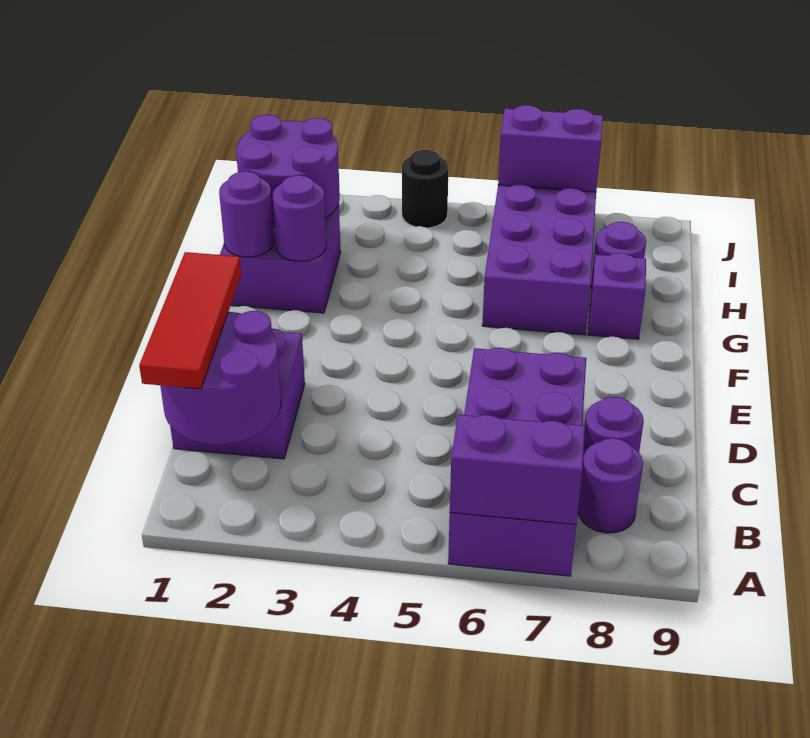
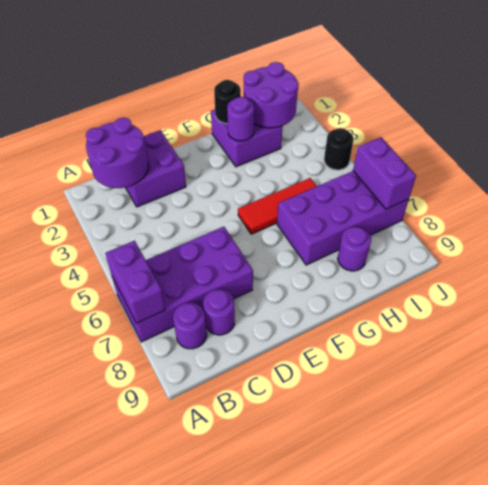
red tile B1:D1 level 3 -> red tile F5:H5 level 1
purple round brick G1 level 2 -> black round brick G1 level 2
purple brick G8 level 1 -> none

